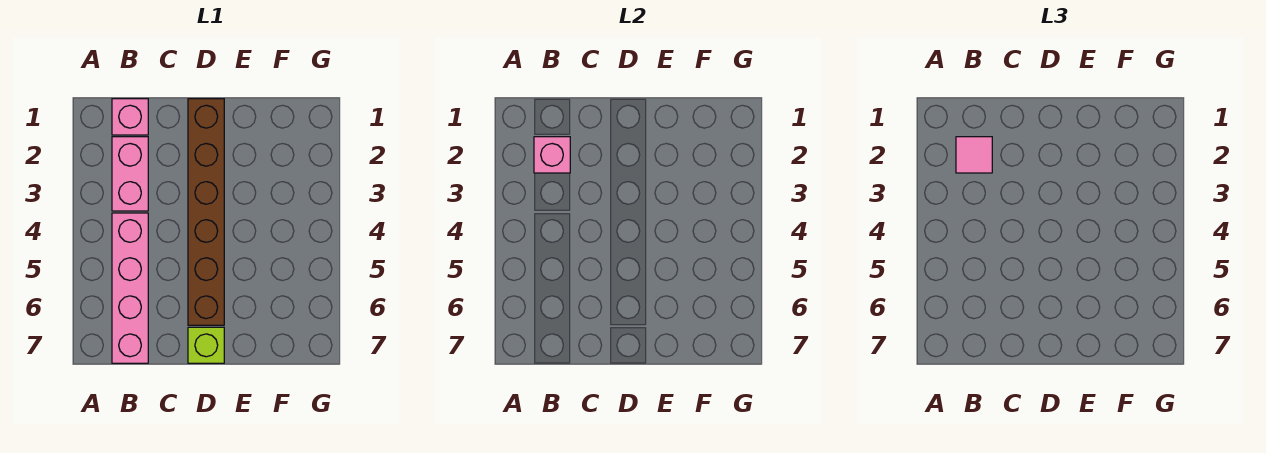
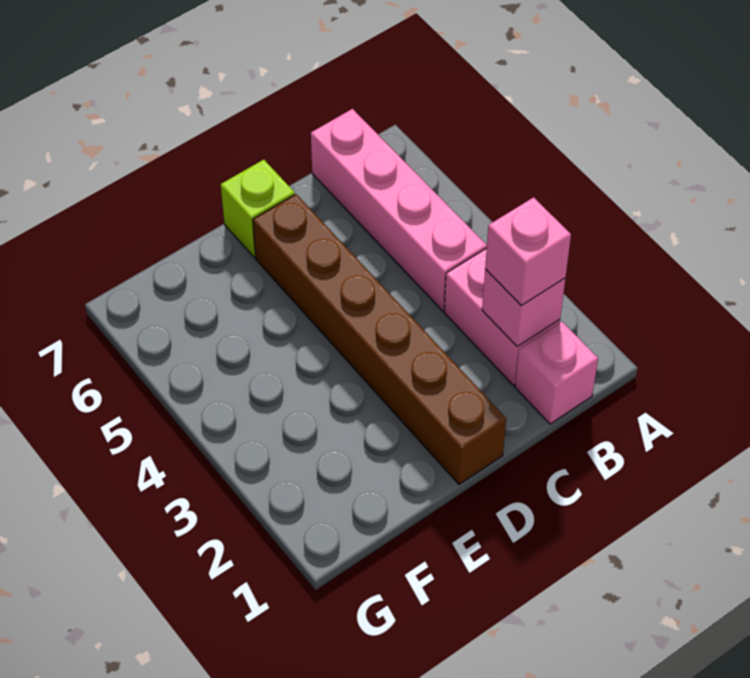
pink tile B2 level 3 -> pink brick B2 level 3

